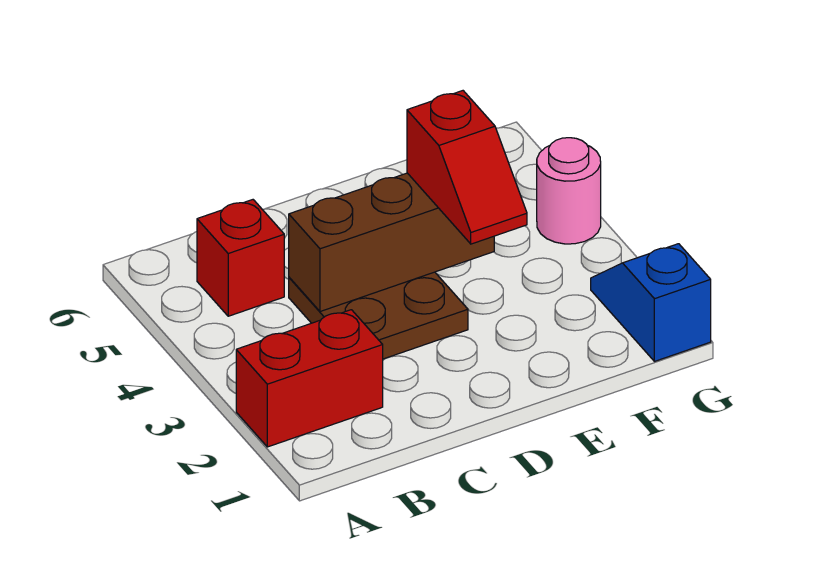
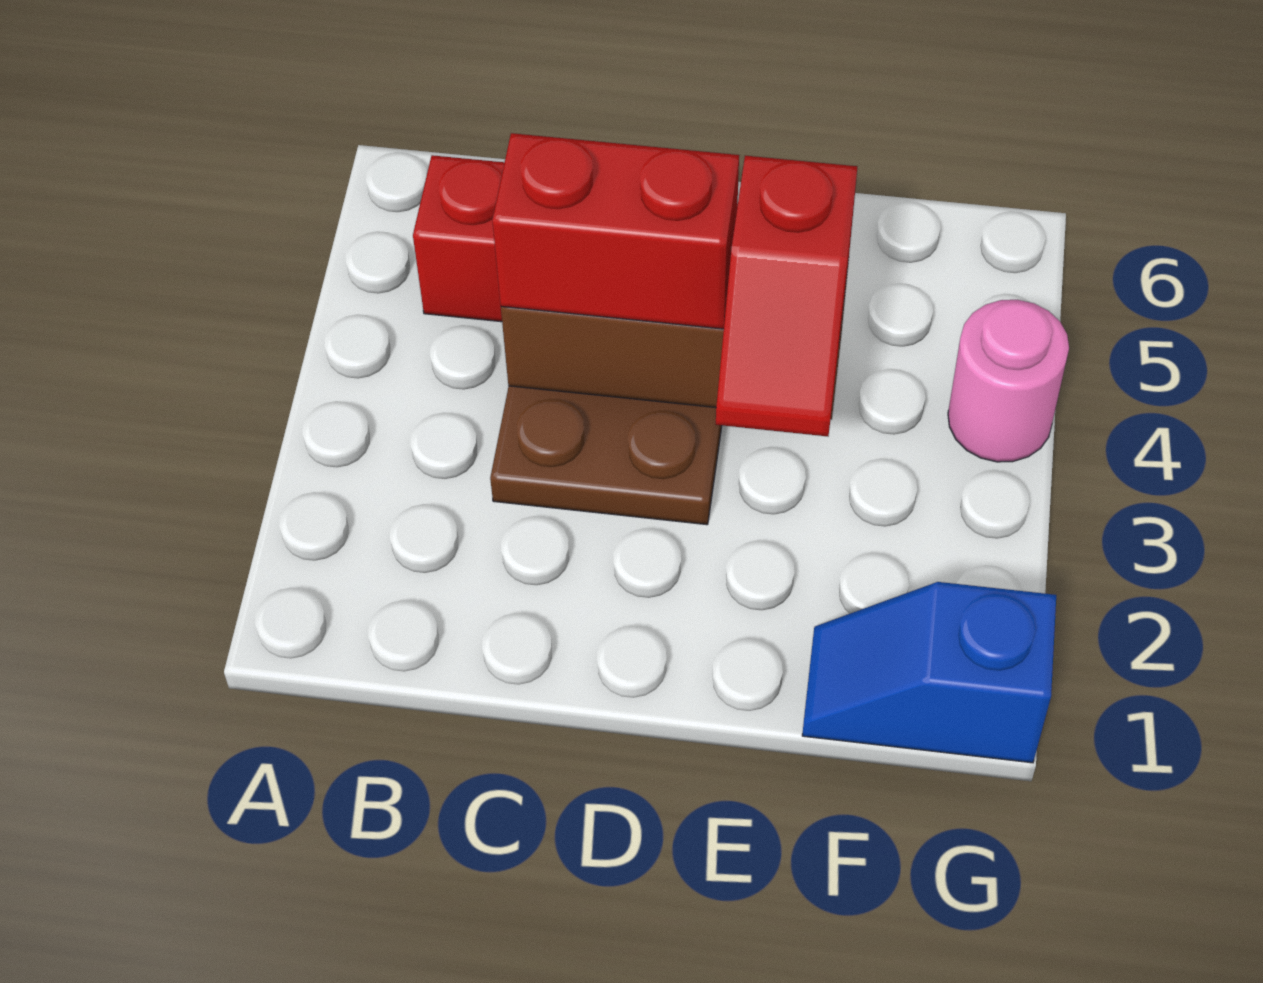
red brick A2:B2 level 1 -> red brick C4:D4 level 3
blue slope G1:G2 level 1 top 1 -> blue slope F1:G1 level 1 top G

